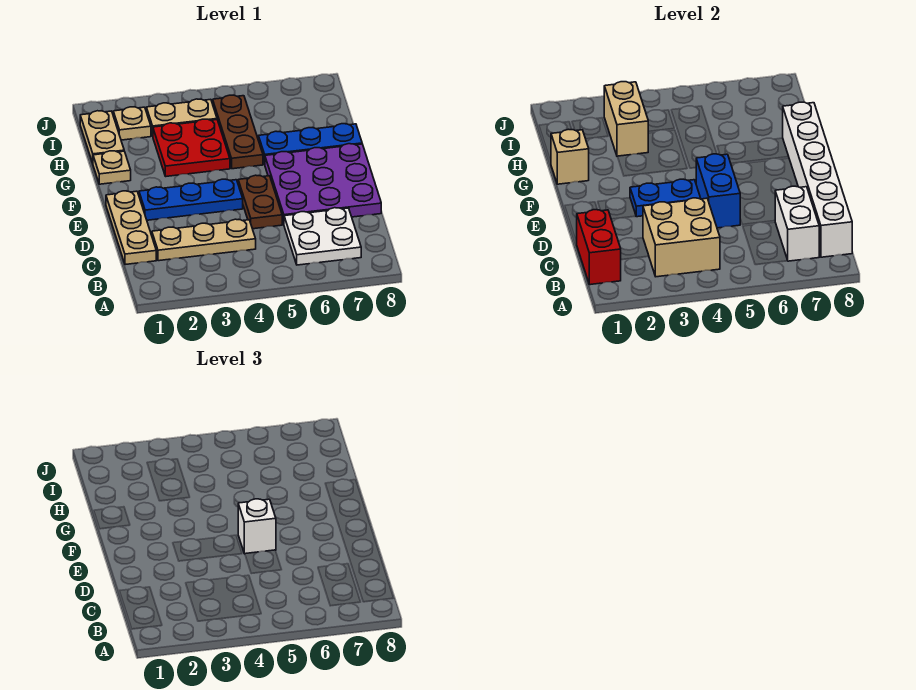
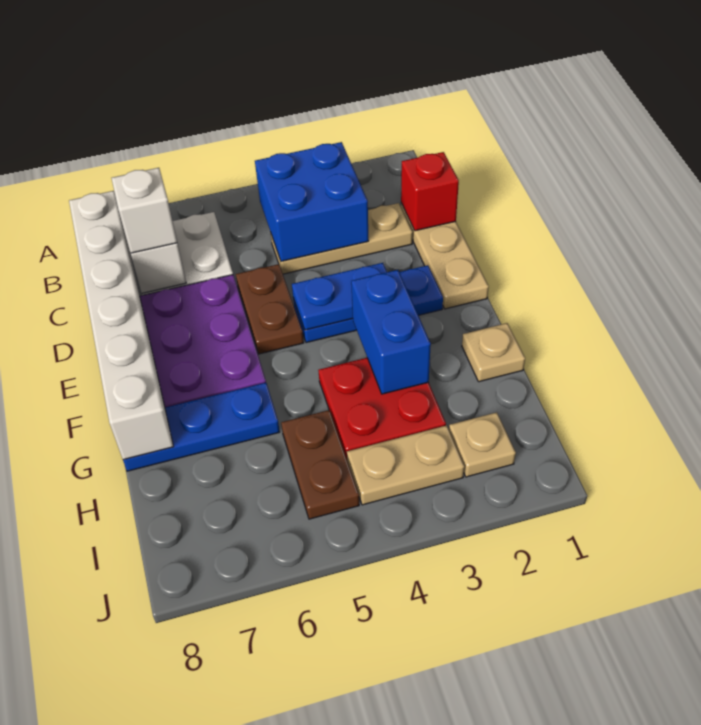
red brick B1:C1 level 2 -> red brick C1 level 2
tan brick B3:C4 level 2 -> blue brick B3:C4 level 2
blue brick D5:E5 level 2 -> blue brick F3:G3 level 2
white brick E5 level 3 -> white brick C7 level 3
tan brick G1 level 2 -> none
brown plate G5:I5 level 1 -> brown plate H5:I5 level 1
tan plate H1:I1 level 1 -> none
tan brick H3:I3 level 2 -> none

